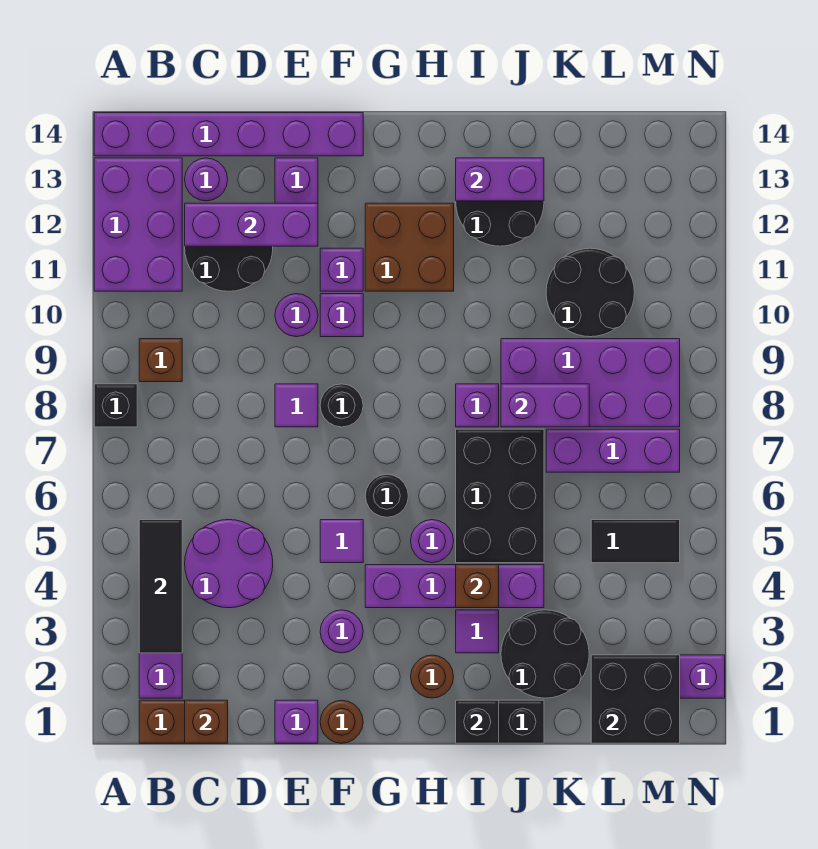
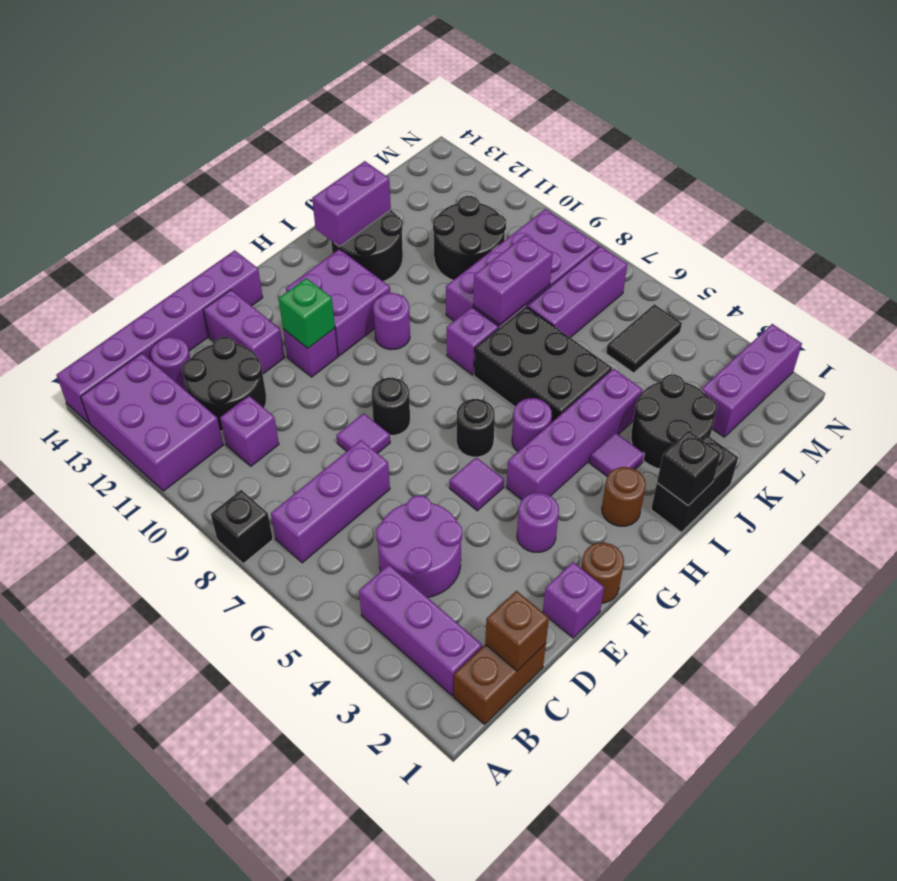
black tile B3:B5 level 2 -> none
brown brick B9 level 1 -> none
purple brick C12:E12 level 2 -> purple brick B7:D7 level 1
purple round brick E10 level 1 -> purple round brick H10 level 1
purple brick F10 level 1 -> purple brick C10 level 1
none -> green brick F11 level 2
brown brick G11:H12 level 1 -> purple brick G11:H12 level 1
brown brick I4 level 2 -> none
black brick L1:M2 level 2 -> none

